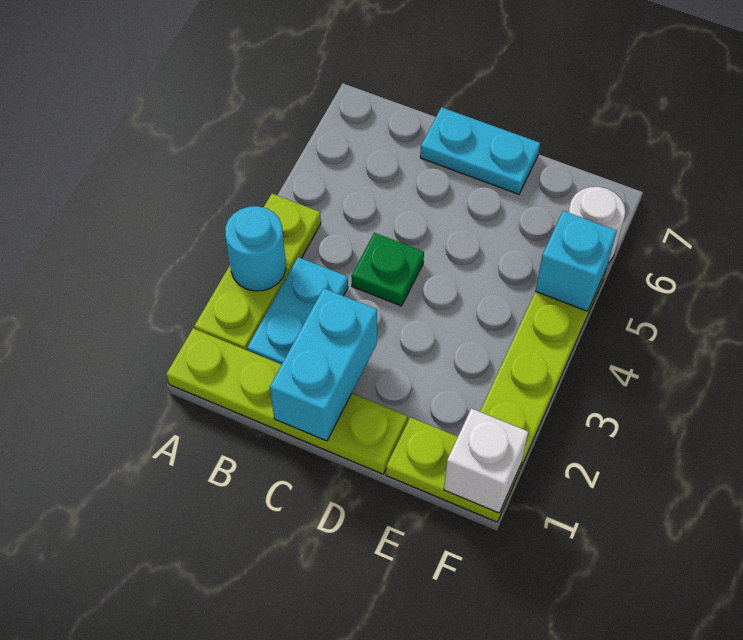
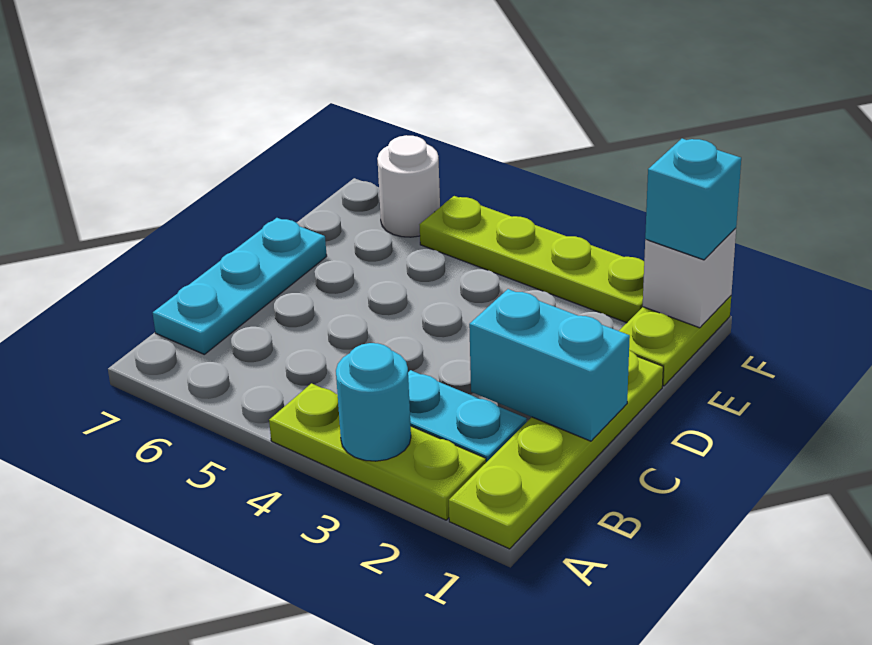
green plate C4 level 1 -> none
cyan plate C7:D7 level 1 -> cyan plate B7:D7 level 1
cyan brick F5 level 2 -> cyan brick F1 level 3

